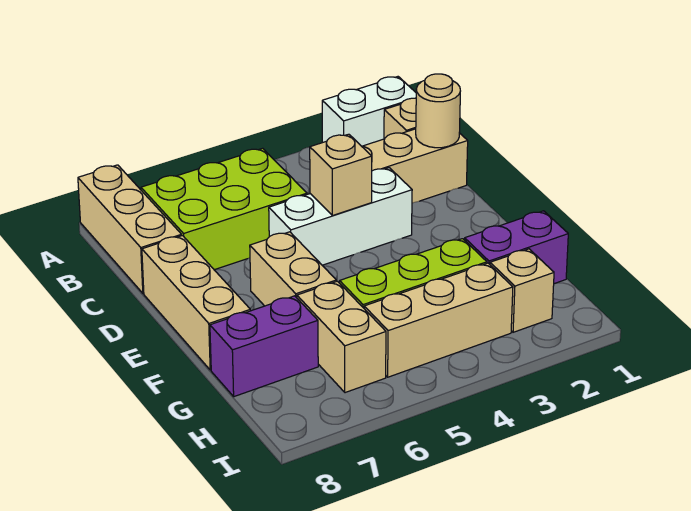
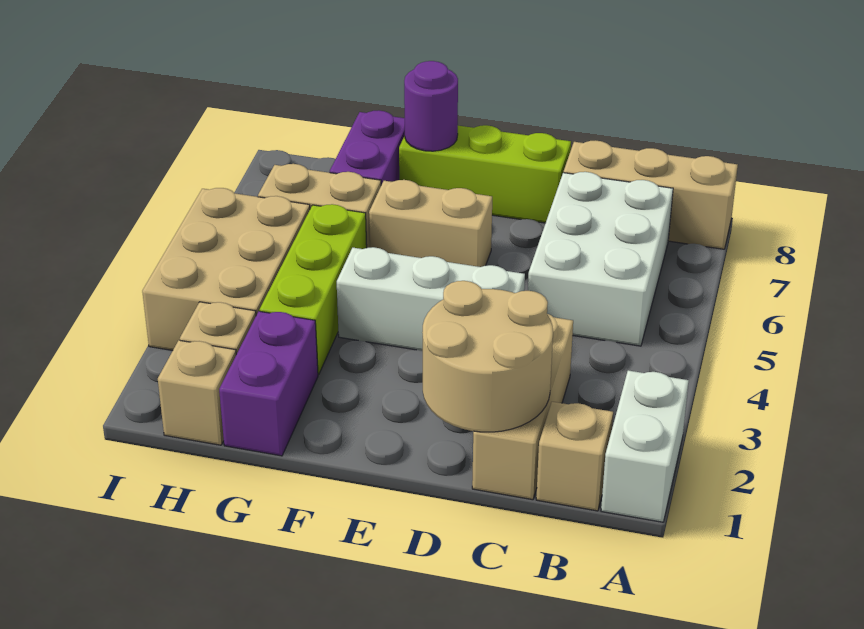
lime brick B5:C7 level 1 -> white brick B5:C7 level 1
tan round brick C1 level 2 -> tan round brick C1:D2 level 2
white brick D3:D5 level 1 -> white brick D4:F4 level 1
tan brick D4 level 2 -> tan brick H1 level 1
tan brick D8:F8 level 1 -> lime brick D8:F8 level 1
none -> purple round brick F8 level 2
tan brick H3:H5 level 1 -> tan brick H3:I5 level 1

